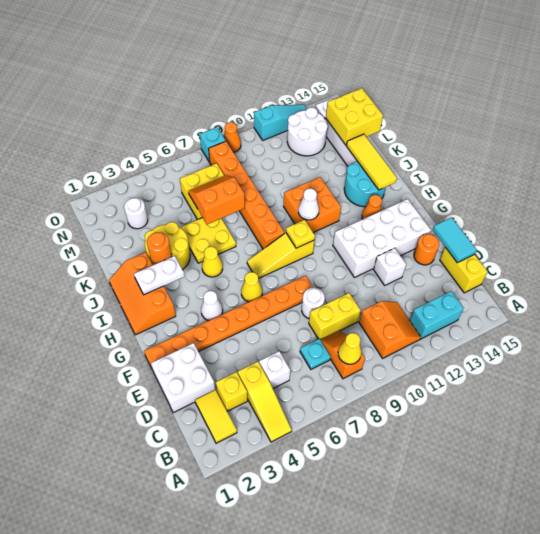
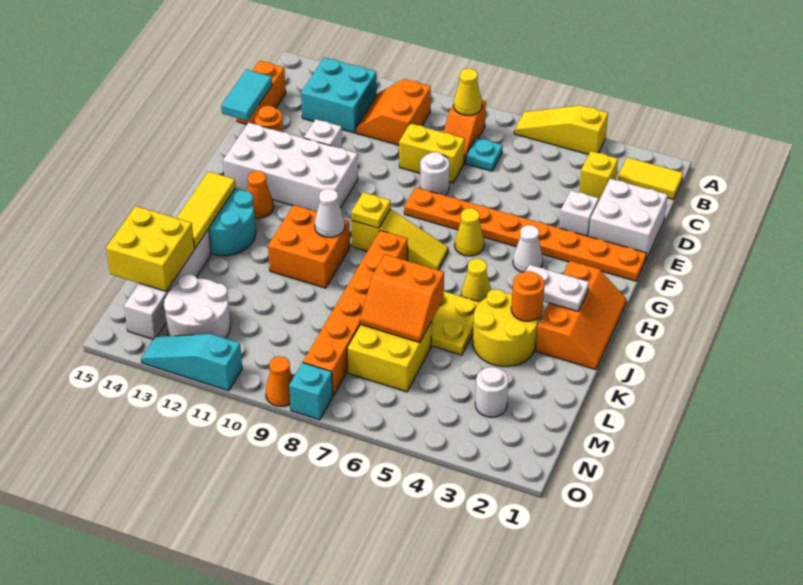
yellow slope A4:C4 level 1 top C -> yellow slope A4:A6 level 1 top 4
yellow tile B2:C2 level 1 -> yellow tile B1:B2 level 1
cyan brick B12:B13 level 1 -> cyan brick B12:C13 level 1
white brick C5 level 1 -> white brick E3 level 1
yellow brick C15:D15 level 1 -> orange brick C15:D15 level 1

